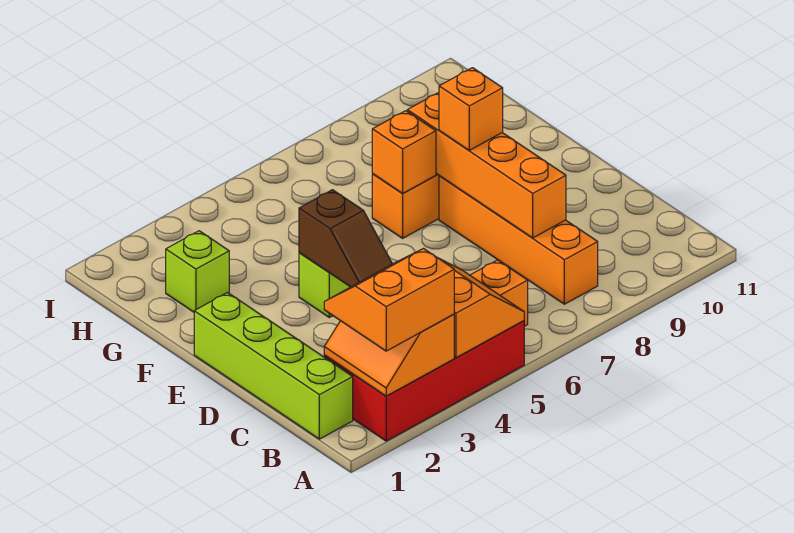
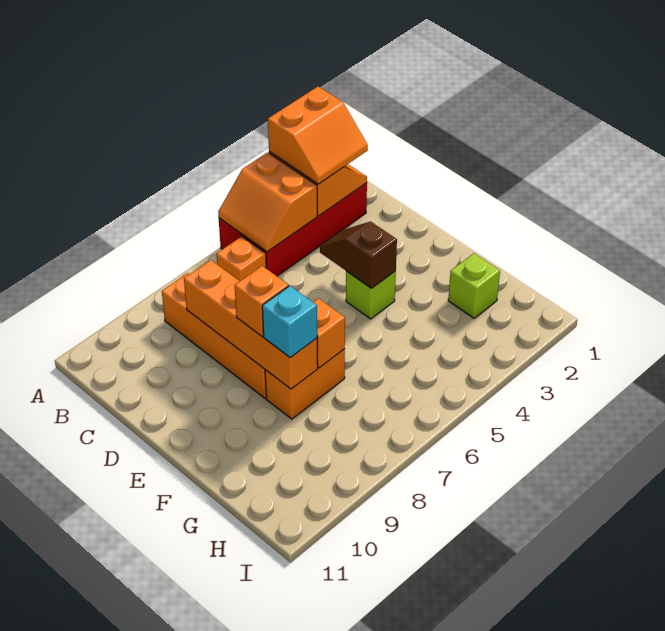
lime brick B1:E1 level 1 -> none
none -> cyan brick F8 level 3

